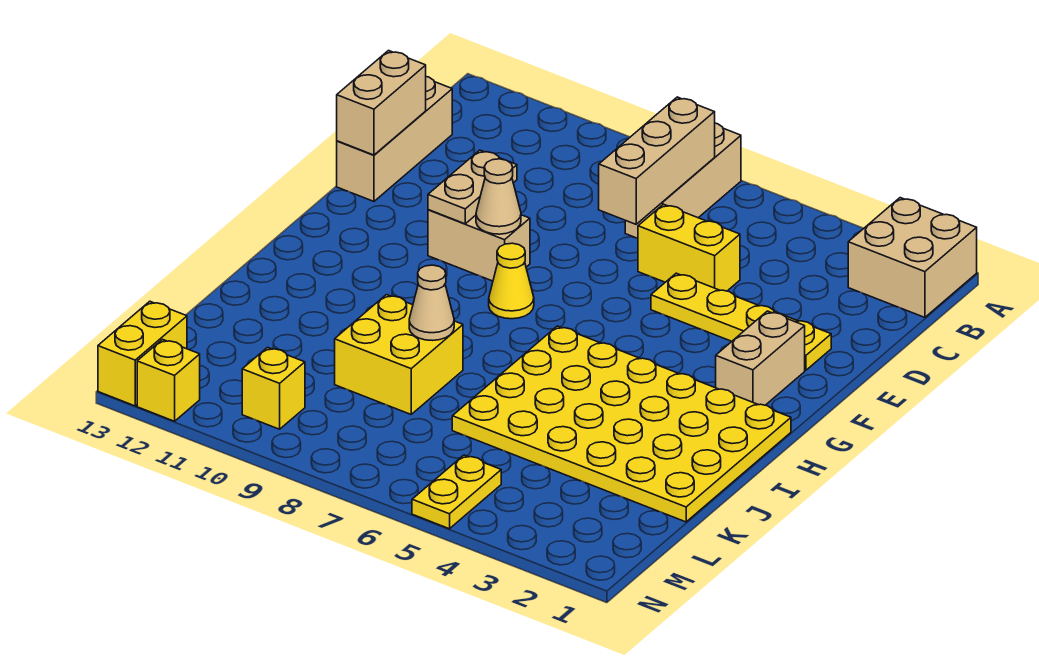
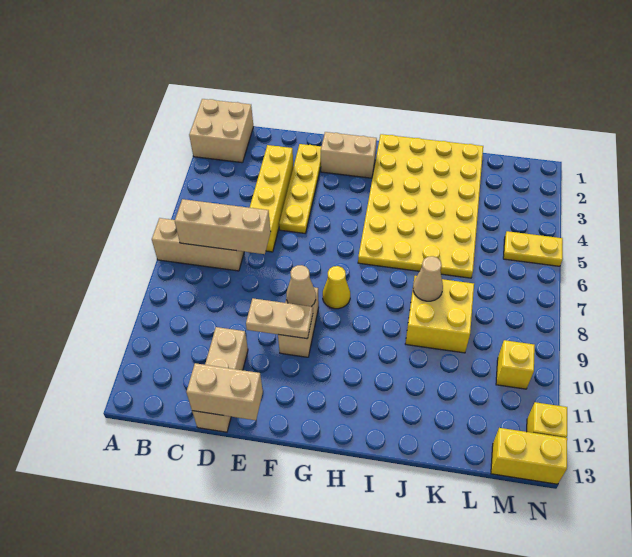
tan brick C13:E13 level 1 -> tan brick D11:D13 level 1
yellow brick D5:D6 level 1 -> yellow brick D3:D6 level 1

